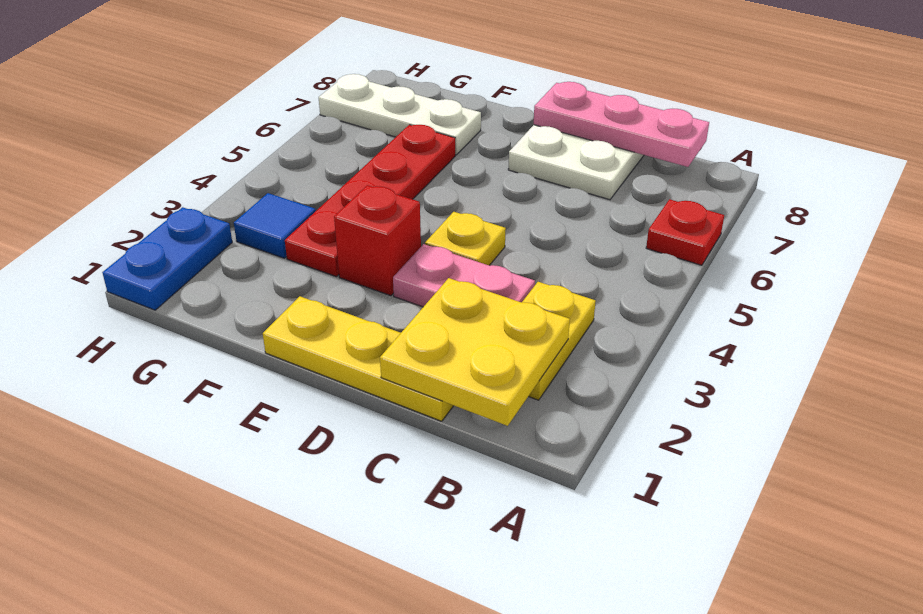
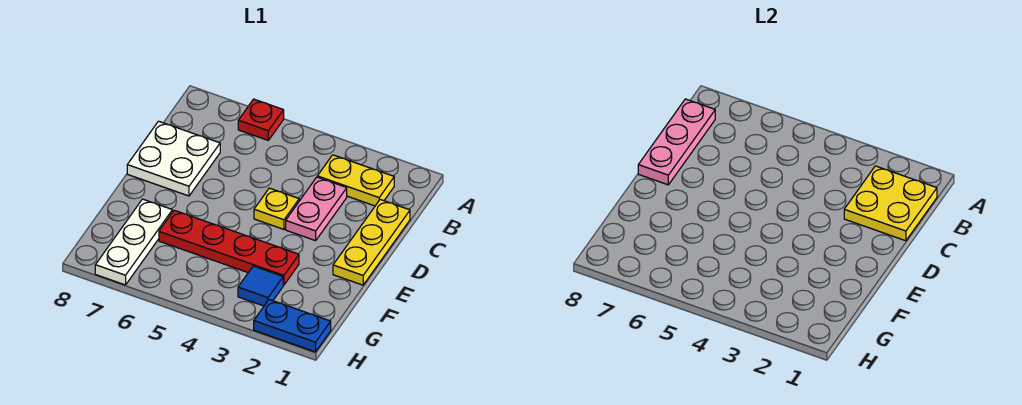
red brick E3 level 1 -> none

